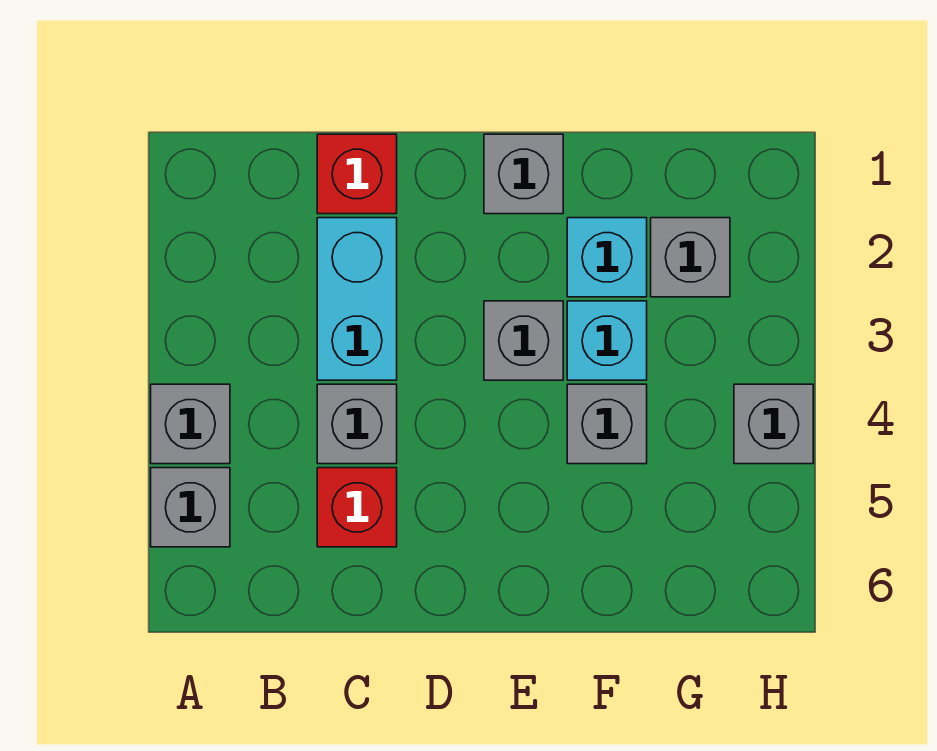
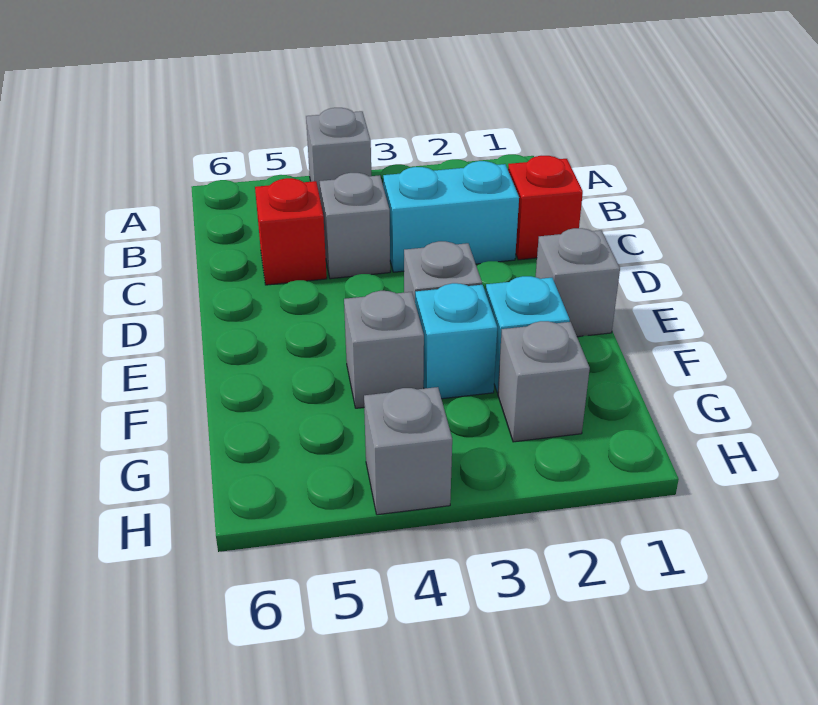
grey brick A5 level 1 -> none

